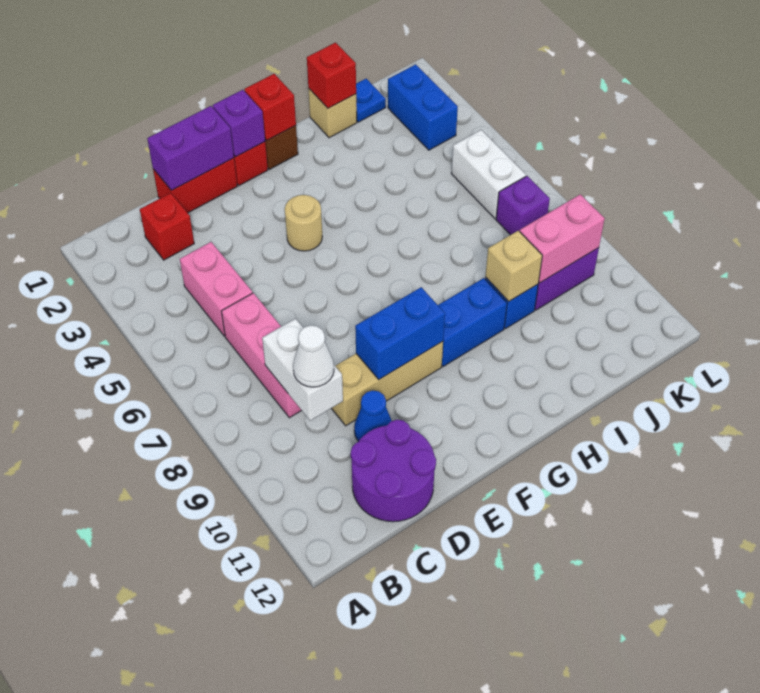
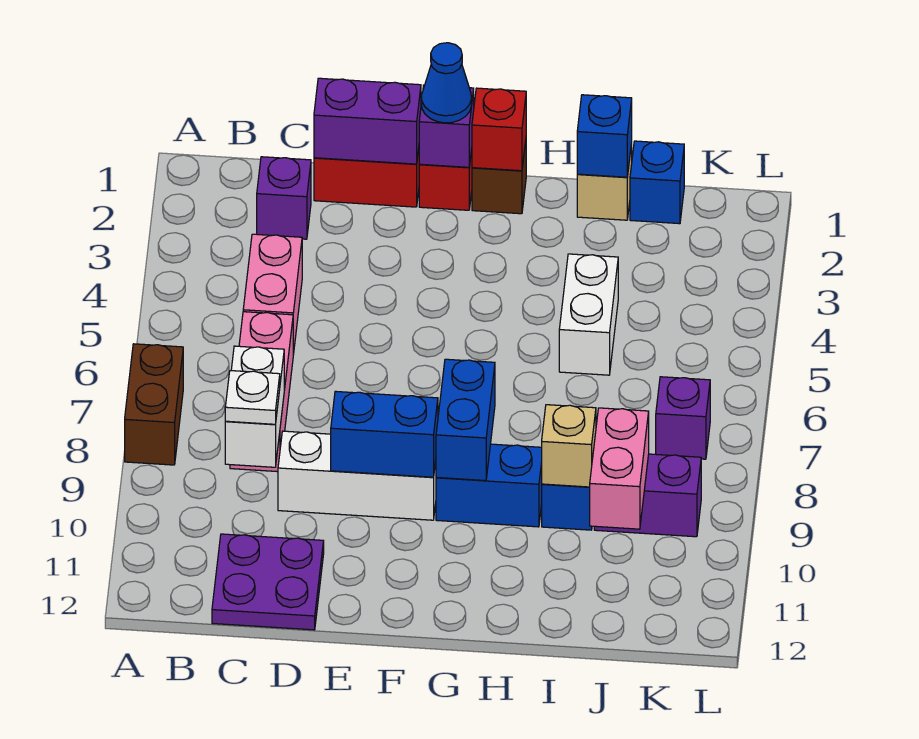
none -> brown brick A7:A8 level 1
red brick C2 level 1 -> purple brick C2 level 1
white cone C9 level 3 -> white plate C9 level 3
purple round brick C11:D12 level 1 -> purple plate C11:D12 level 1
tan brick D9:F9 level 1 -> white brick D9:F9 level 1
blue cone D10 level 1 -> blue cone F1 level 3
tan round brick F4 level 1 -> none
red brick I1 level 2 -> blue brick I1 level 2
blue plate J1 level 1 -> blue brick J1 level 1
pink brick J9:K9 level 2 -> pink brick J9:J10 level 2
blue brick K2:K3 level 1 -> blue brick G8:G9 level 2
white brick K5:K6 level 1 -> white brick I4:I5 level 1

